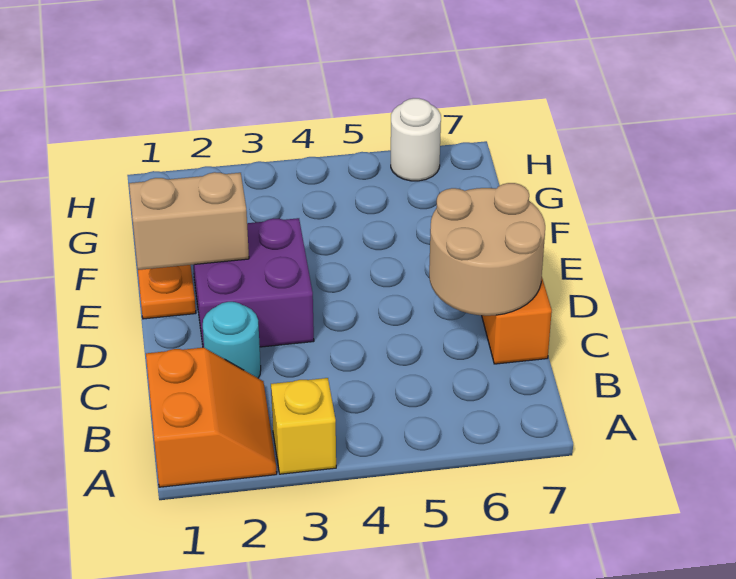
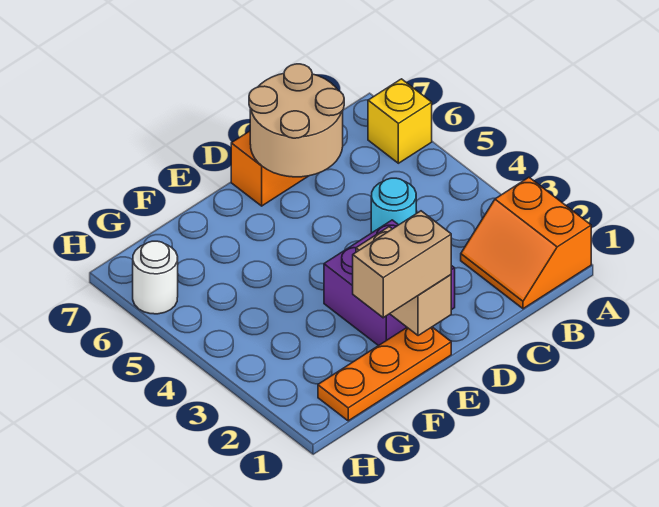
orange slope A1:B2 level 1 top 1 -> orange slope A1:B2 level 1 top A
yellow brick A3 level 1 -> yellow brick A6 level 1
cyan round brick C2 level 1 -> cyan round brick C4 level 1
none -> tan brick E1:F1 level 3

